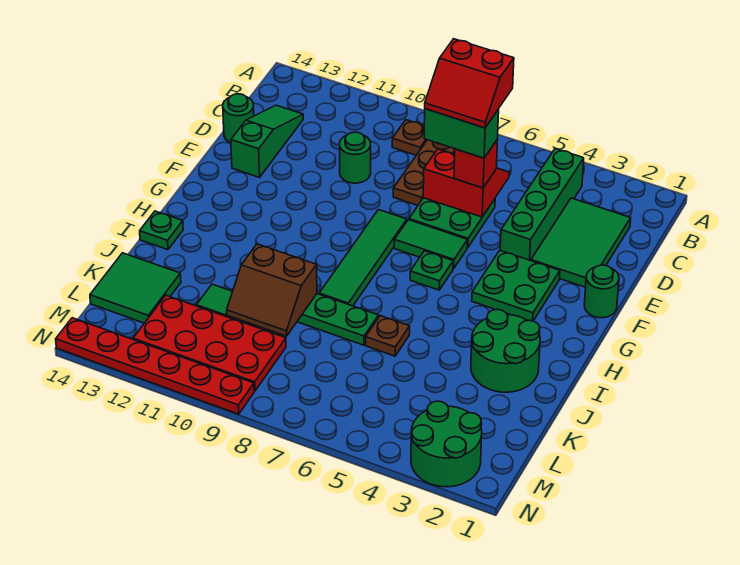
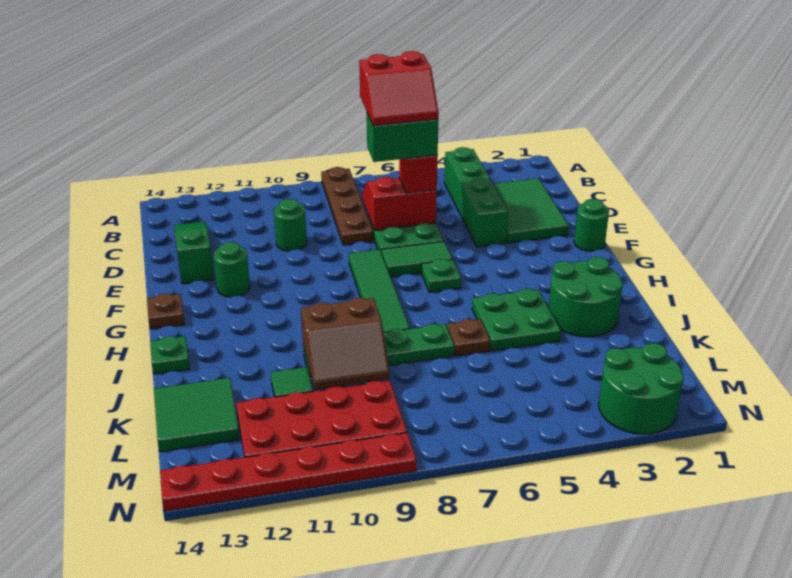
brown plate B9 level 1 -> brown plate G14 level 1
green round brick D14 level 1 -> green round brick F12 level 1
green plate F3:G4 level 1 -> green plate I4:J5 level 1

